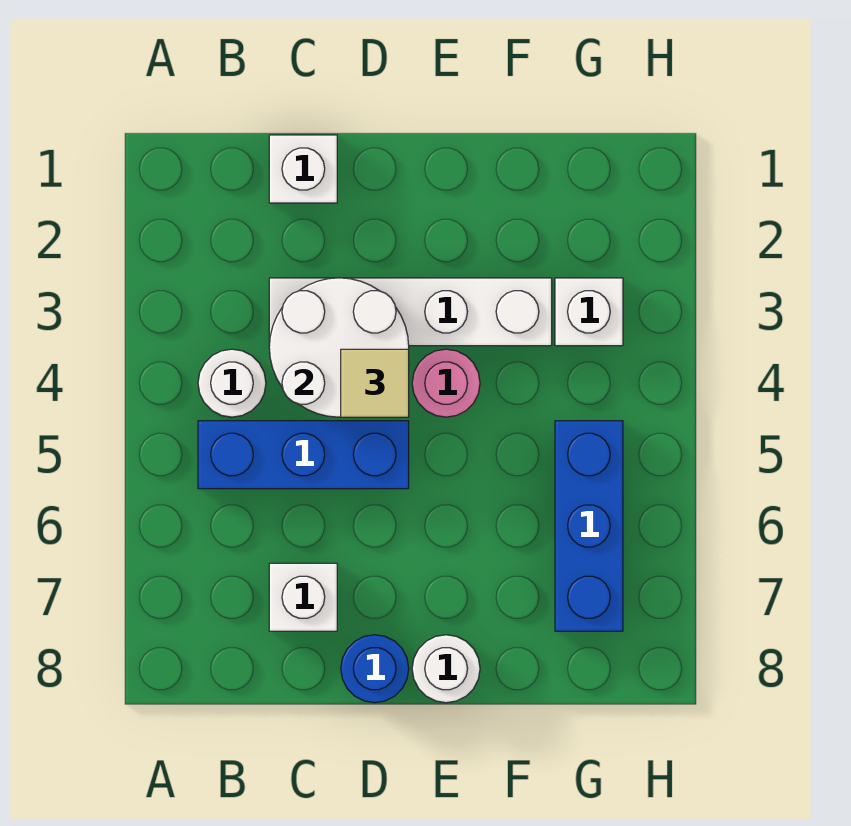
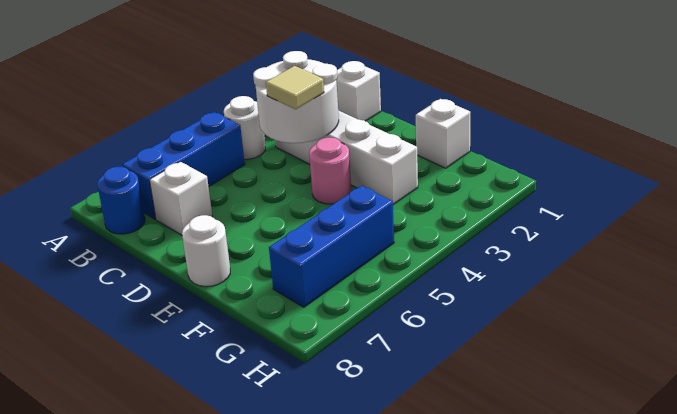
blue brick B5:D5 level 1 -> blue brick B5:B7 level 1
blue round brick D8 level 1 -> blue round brick B8 level 1
white brick G3 level 1 -> white brick F1 level 1

